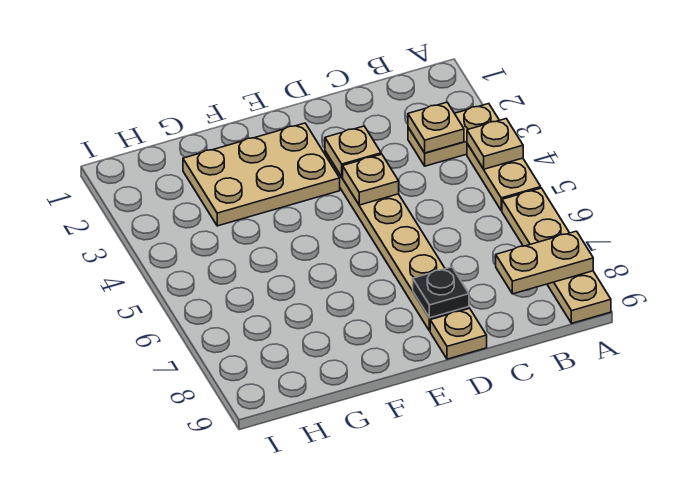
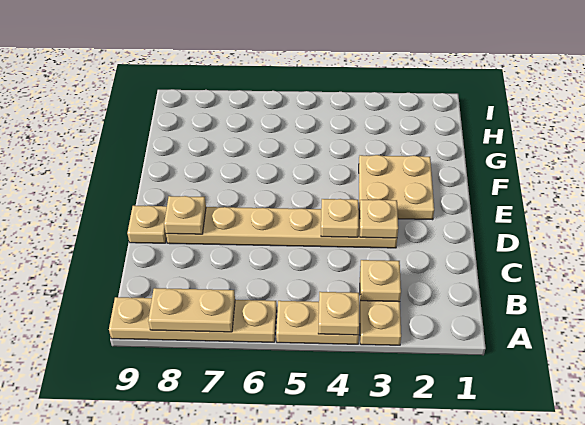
tan plate A8:B8 level 2 -> tan plate A7:A8 level 2
black plate D8 level 2 -> tan plate D8 level 2
tan plate E2:G3 level 1 -> tan plate E2:F3 level 1

